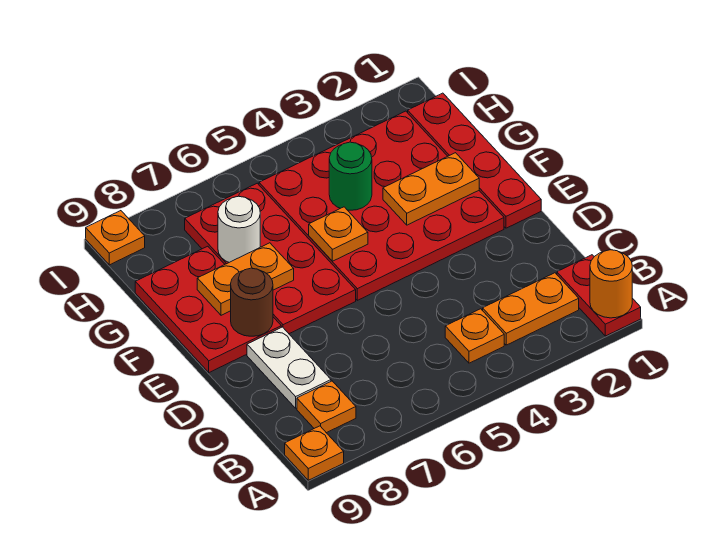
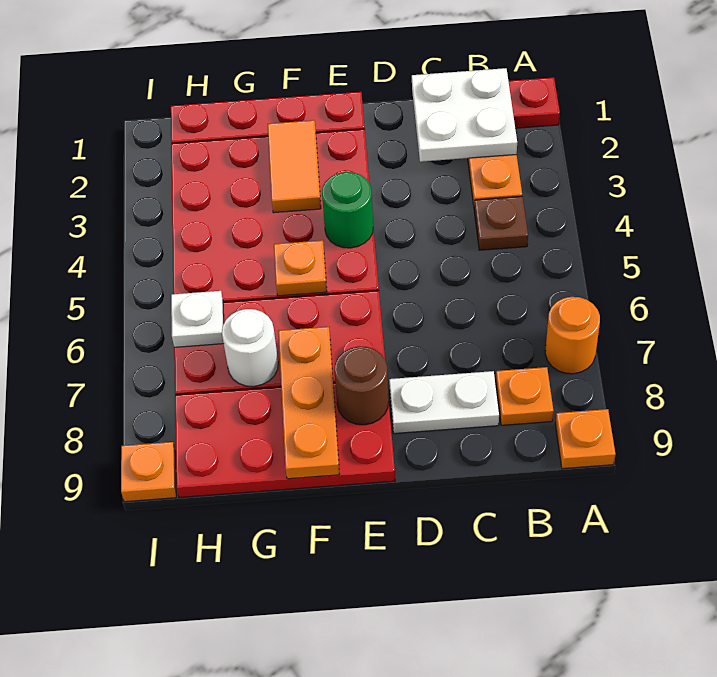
orange round brick A1 level 2 -> orange round brick A7 level 1
none -> white plate B1:C2 level 2
orange plate B4 level 1 -> brown plate B4 level 1
red plate E8:G9 level 1 -> red plate E8:H9 level 1
orange plate F2:F3 level 2 -> orange tile F2:F3 level 2
orange plate F7:F8 level 2 -> orange plate F7:F9 level 2
green round brick G4 level 2 -> green round brick E4 level 2
none -> white plate H6 level 2

